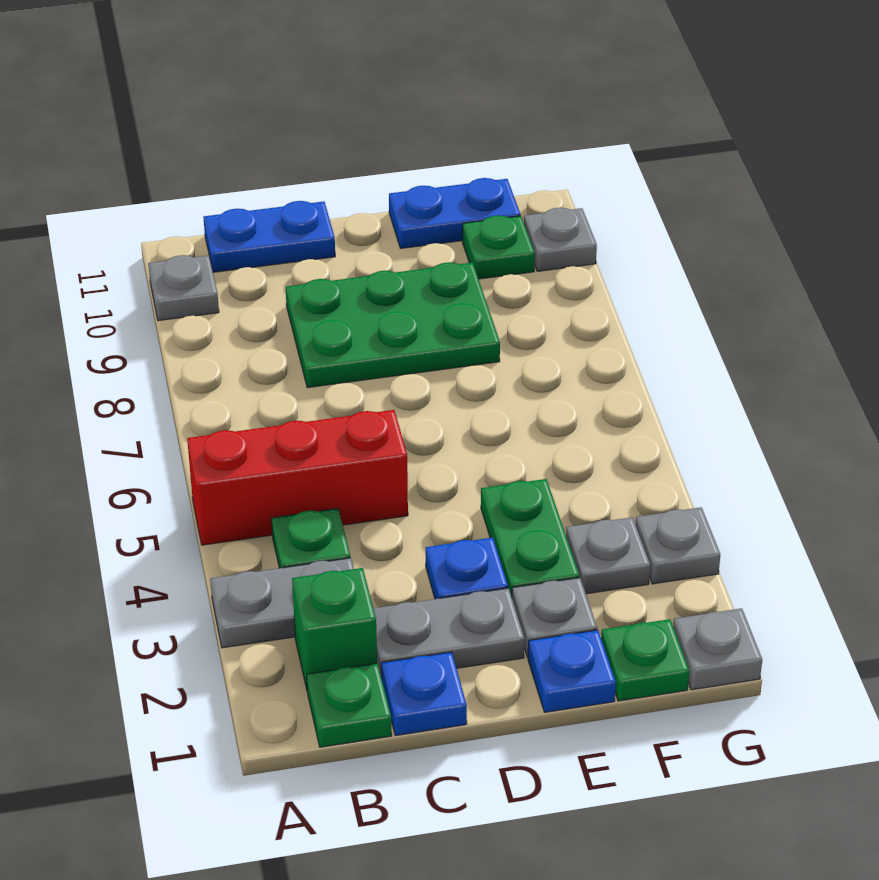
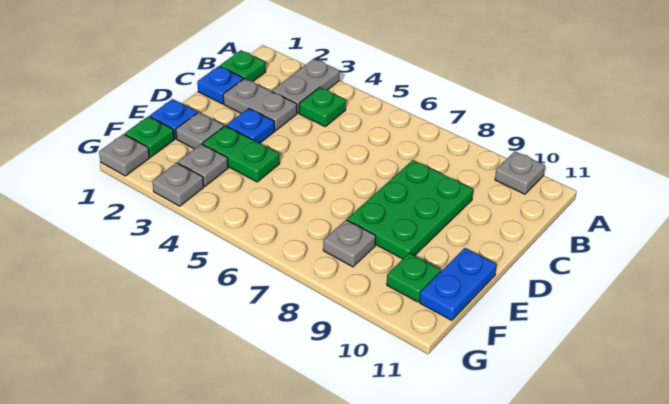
red brick A5:C5 level 1 -> none
green brick B2 level 1 -> none
blue plate B11:C11 level 1 -> none
grey plate C2:D2 level 1 -> grey plate C2:C3 level 1
grey plate G10 level 1 -> grey plate F8 level 1

